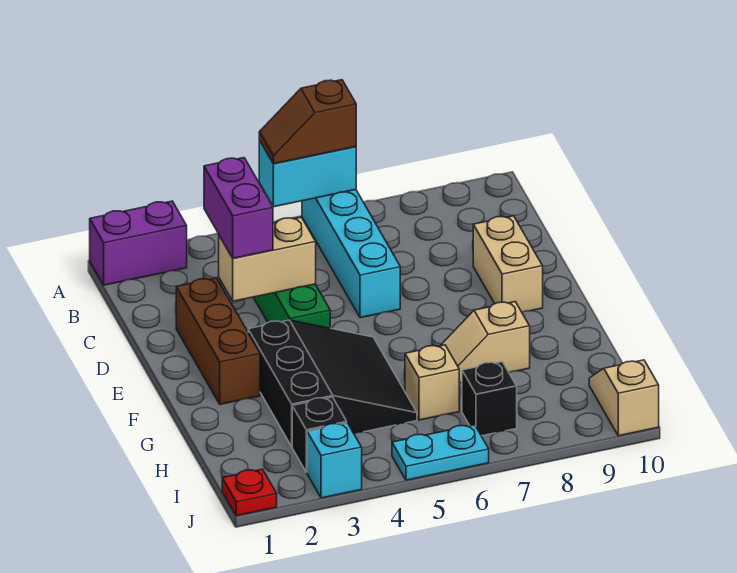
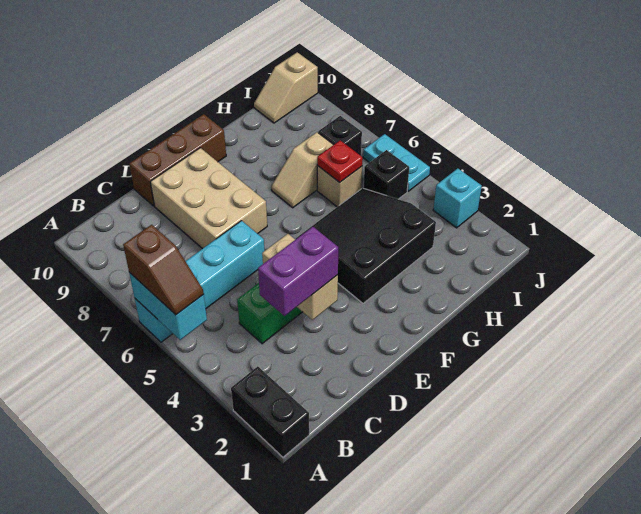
purple brick A1:A2 level 1 -> black brick A1:A2 level 1
brown brick D2:F2 level 1 -> brown brick D10:F10 level 1
tan brick D9:E9 level 1 -> tan brick D7:E9 level 1
tan slope G7:G8 level 1 top 8 -> tan slope G7:H7 level 1 top H
black brick I3 level 1 -> black brick I5 level 1
red plate J1 level 1 -> red plate H6 level 2

